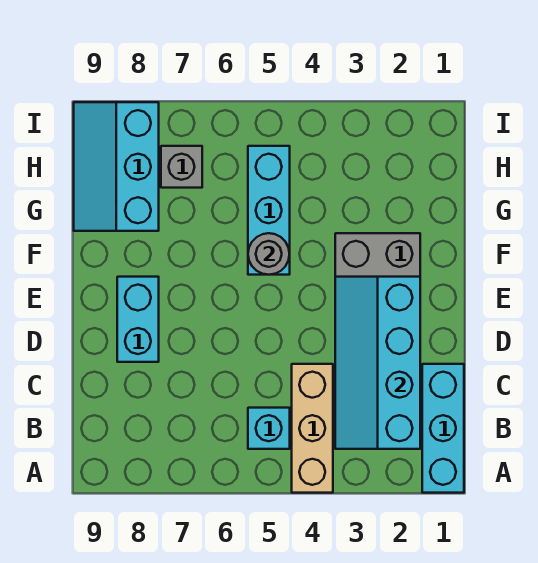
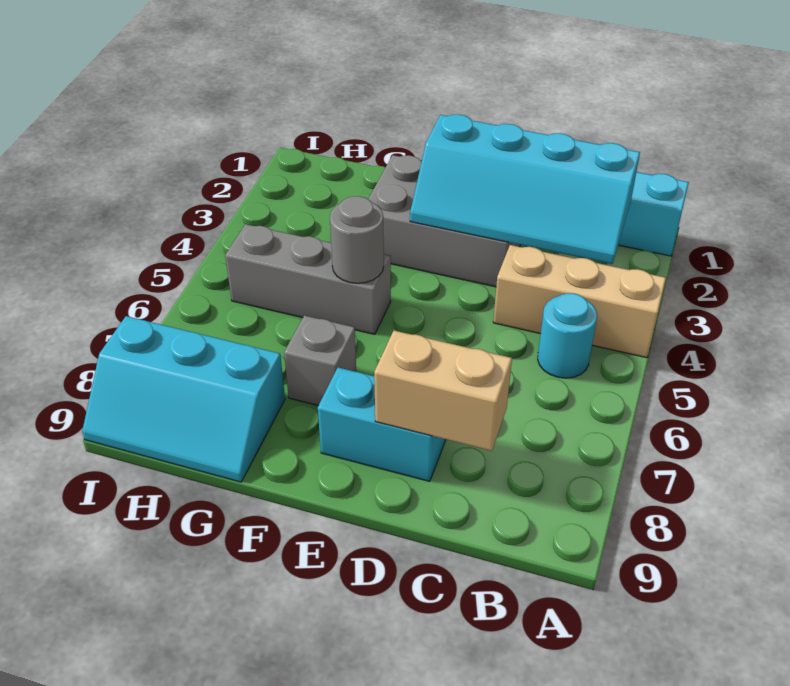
cyan brick B5 level 1 -> cyan round brick B5 level 1
none -> tan brick C8:D8 level 2
cyan brick F5:H5 level 1 -> grey brick F5:H5 level 1
grey brick H7 level 1 -> grey brick F7 level 1

